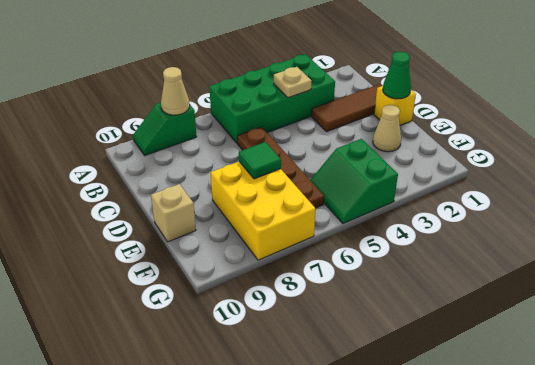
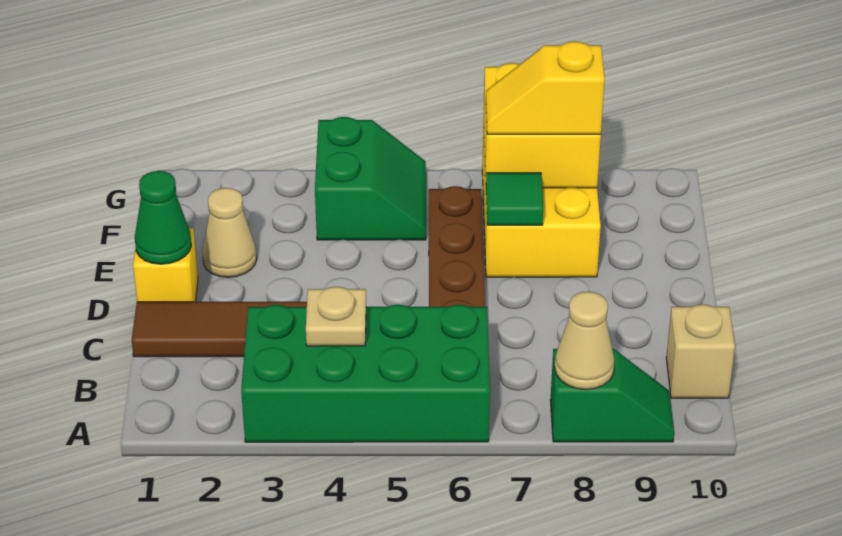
tan brick E10 level 1 -> tan brick B10 level 1
none -> yellow brick F7:G8 level 2
none -> yellow slope F7:F8 level 3 top 8

